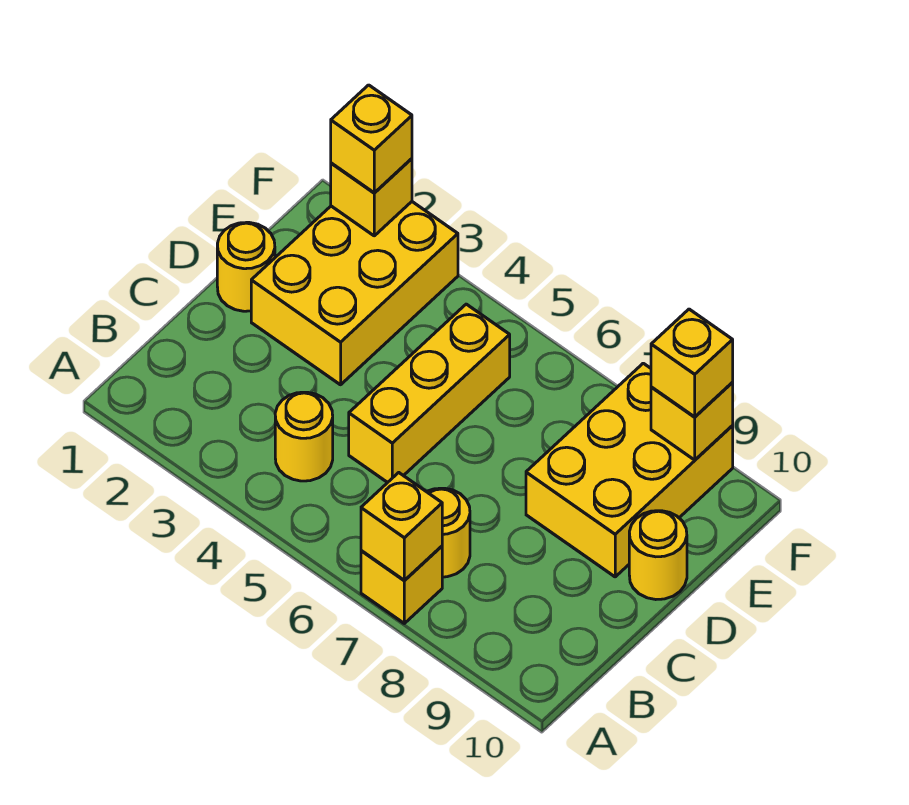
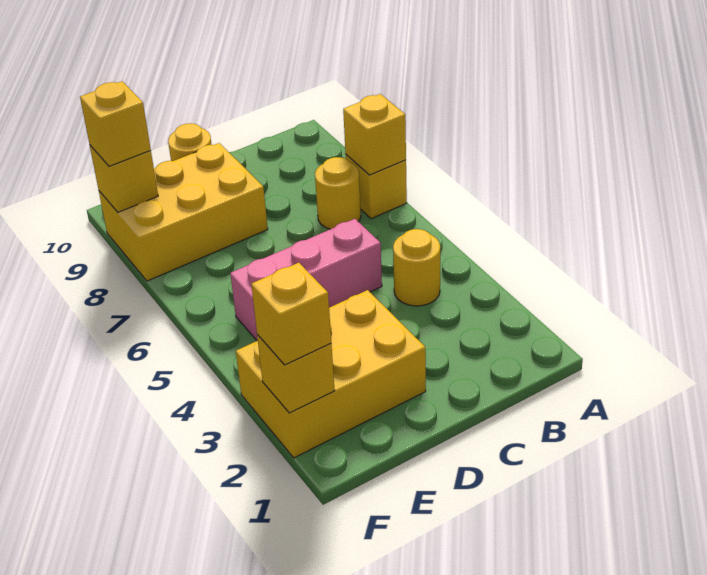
yellow brick C5:E5 level 1 -> pink brick C5:E5 level 1
yellow round brick D1 level 1 -> none

